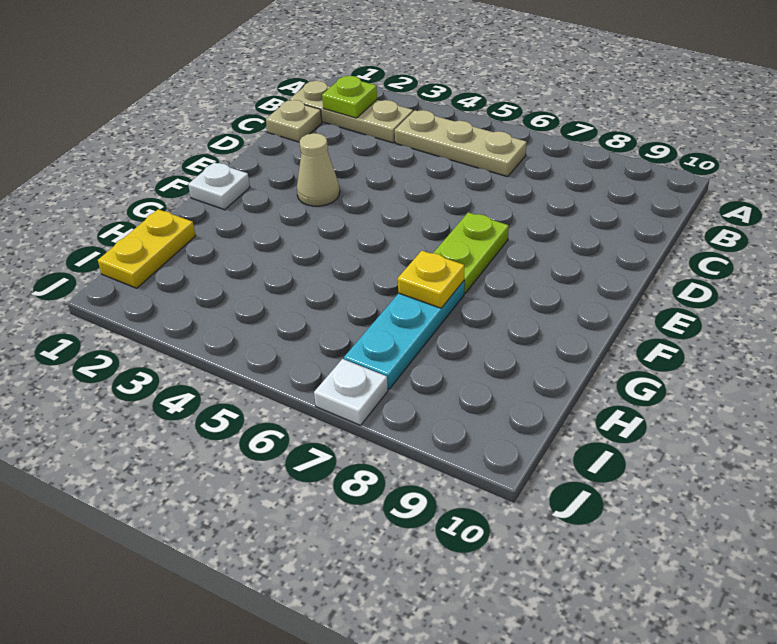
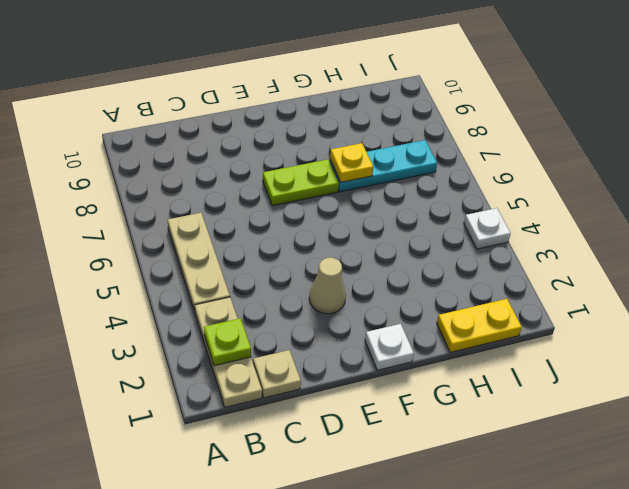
white plate J7 level 1 -> white plate J4 level 1

